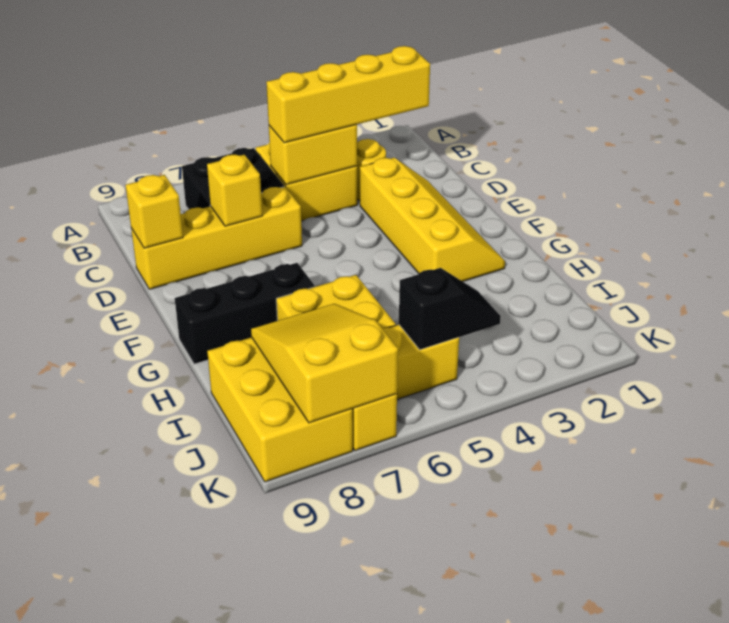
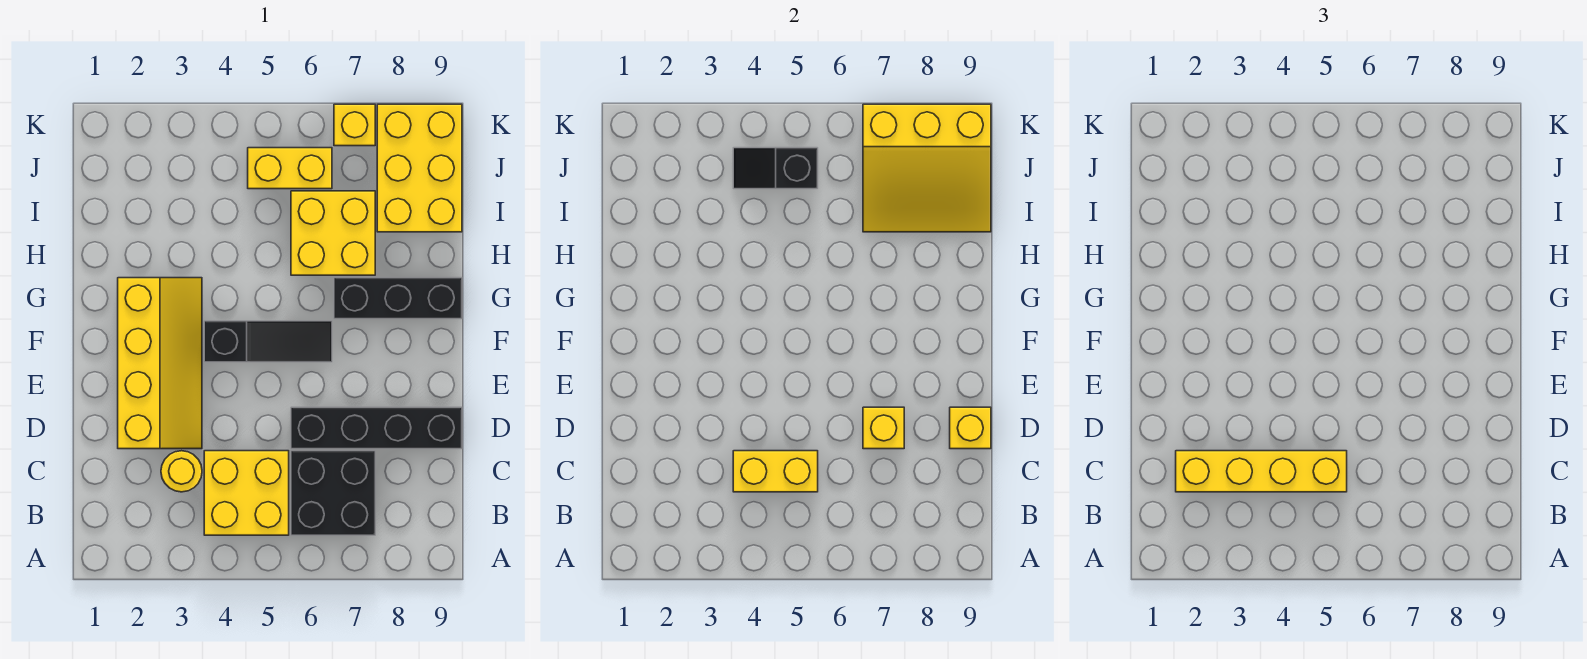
yellow slope D2:G3 level 1 top 3 -> yellow slope D2:G3 level 1 top 2
yellow brick D6:D9 level 1 -> black brick D6:D9 level 1
none -> black slope F4:F6 level 1 top 4
yellow slope I7:K8 level 2 top K -> yellow slope I7:K9 level 2 top K

